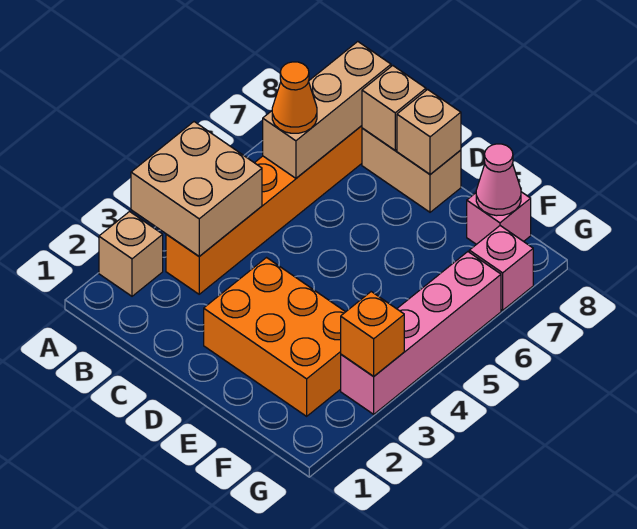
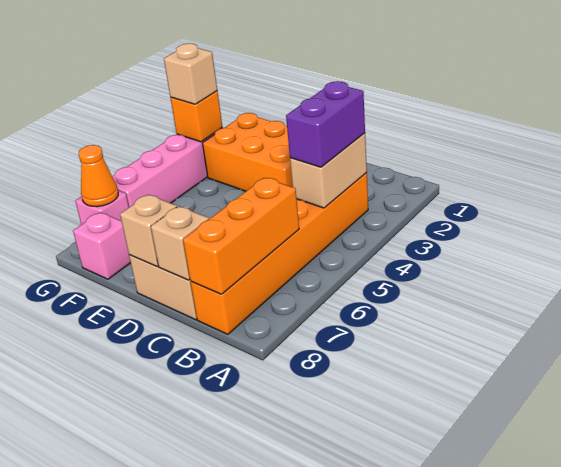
tan brick A2 level 1 -> tan brick G3 level 3
tan brick A3:B4 level 2 -> tan brick B3:B4 level 2
none -> purple brick B3:B4 level 3
tan brick B6:B8 level 2 -> orange brick B6:B8 level 2
orange cone B6 level 3 -> orange cone G7 level 2
pink cone F8 level 2 -> none

